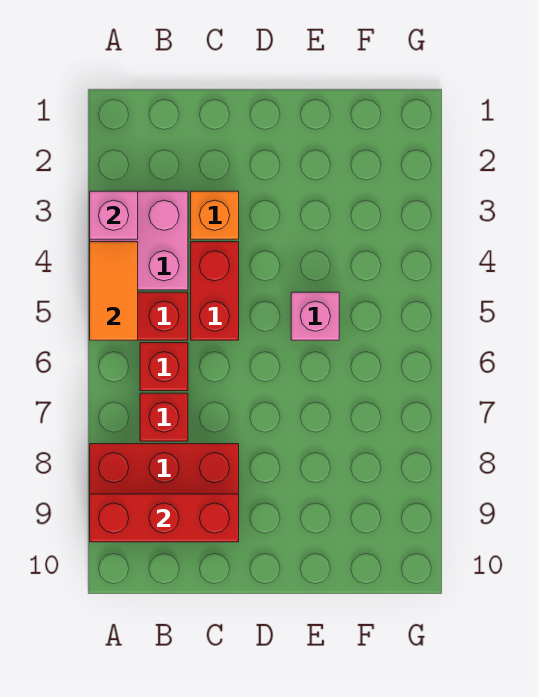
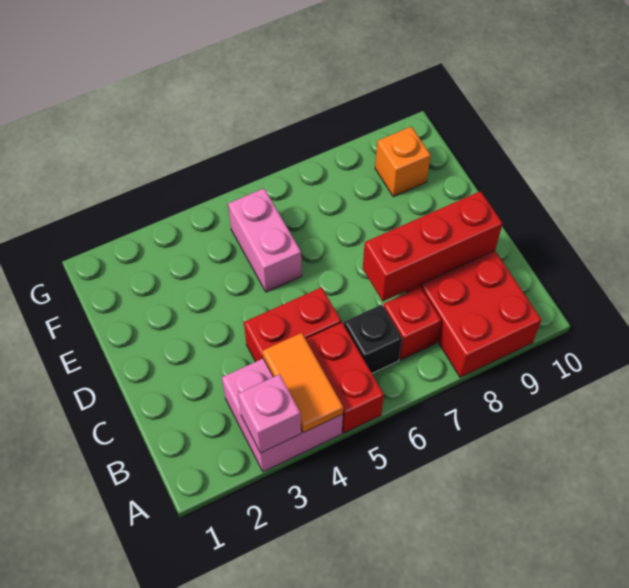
orange tile A4:A5 level 2 -> orange tile A4:B4 level 2
red brick A9:C9 level 2 -> red brick C7:C9 level 2
red brick B6 level 1 -> black brick B6 level 1
orange brick C3 level 1 -> orange brick F9 level 1
pink brick E5 level 1 -> pink brick E5:F5 level 1

